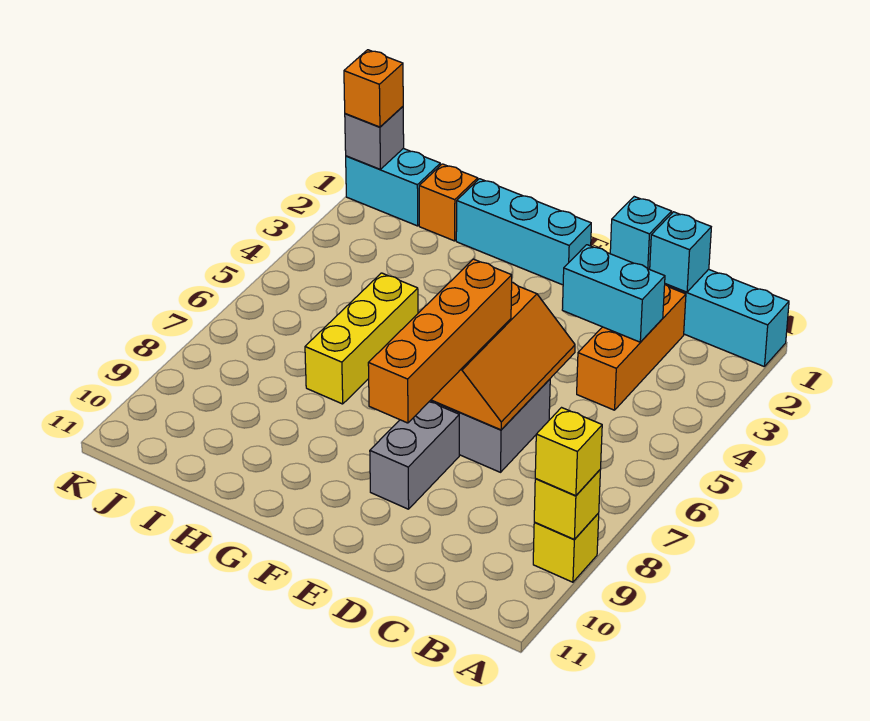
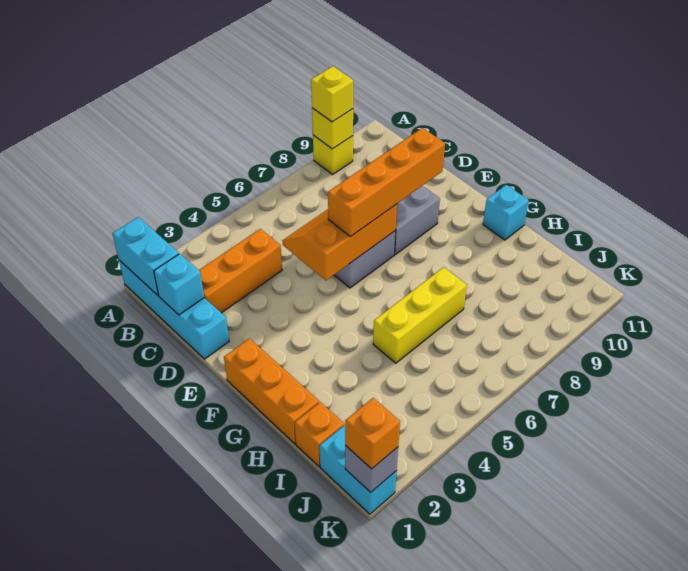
cyan brick C3:D3 level 2 -> cyan brick A1:B1 level 2
cyan brick D1 level 2 -> cyan brick G11 level 1
cyan brick F1:H1 level 1 -> orange brick F1:H1 level 1

